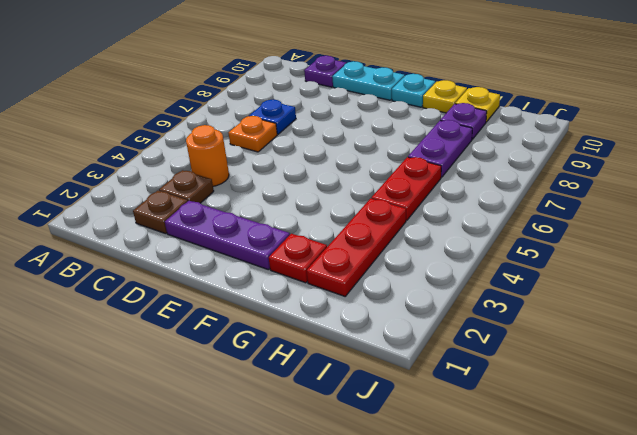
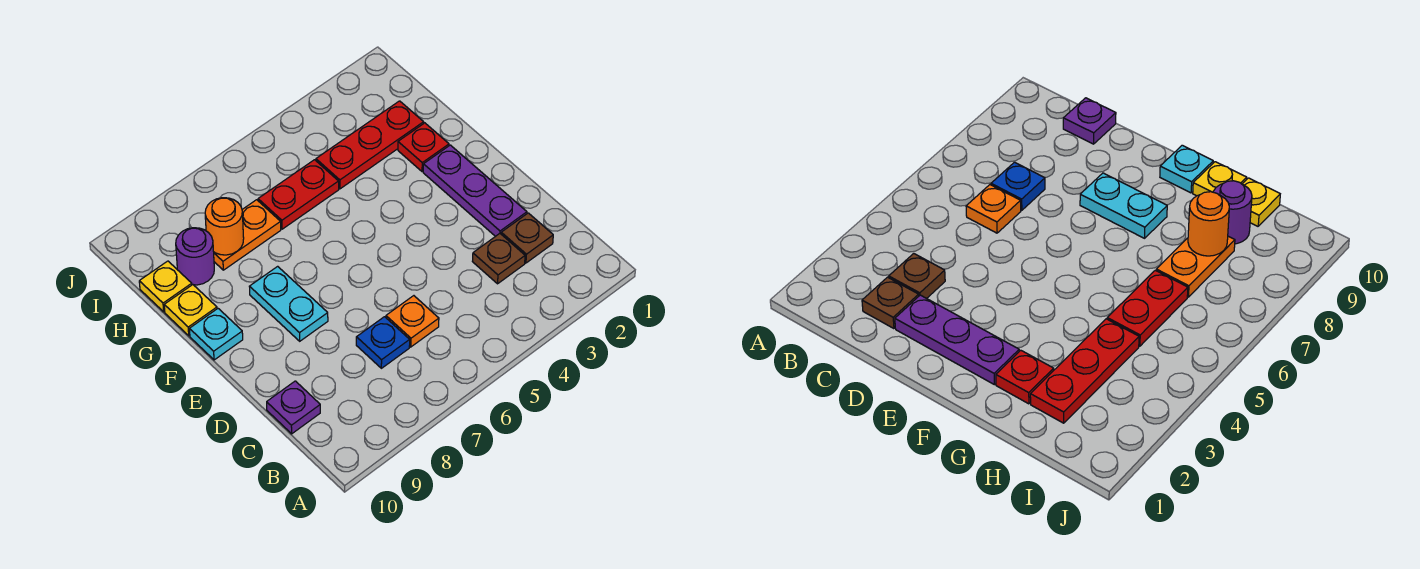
orange round brick C4 level 1 -> orange round brick H8 level 2
cyan plate D10:E10 level 1 -> cyan plate E8:F8 level 1
purple plate H7:H8 level 1 -> orange plate H7:H8 level 1
purple plate H9 level 1 -> purple round brick H9 level 1

